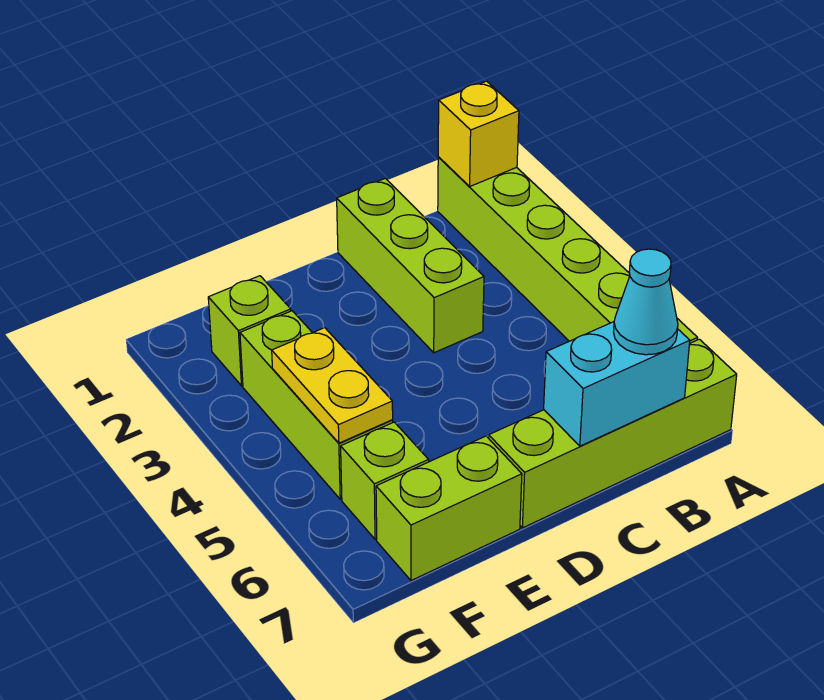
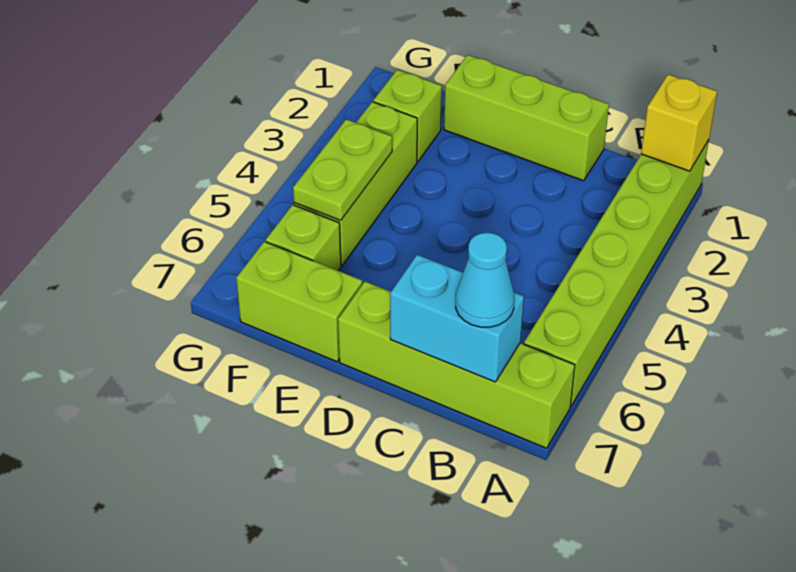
lime brick C1:C3 level 1 -> lime brick C1:E1 level 1
yellow plate F4:F5 level 2 -> lime plate F4:F5 level 2

